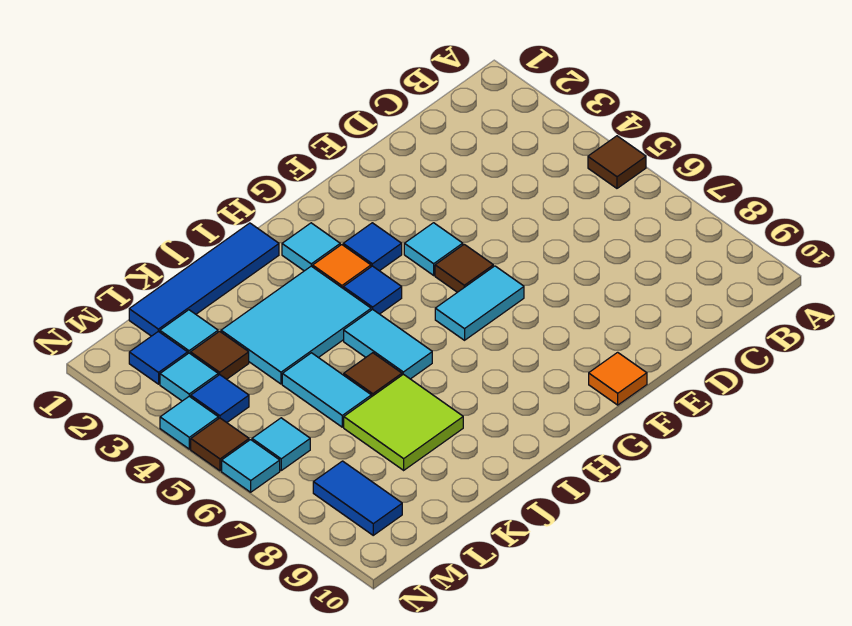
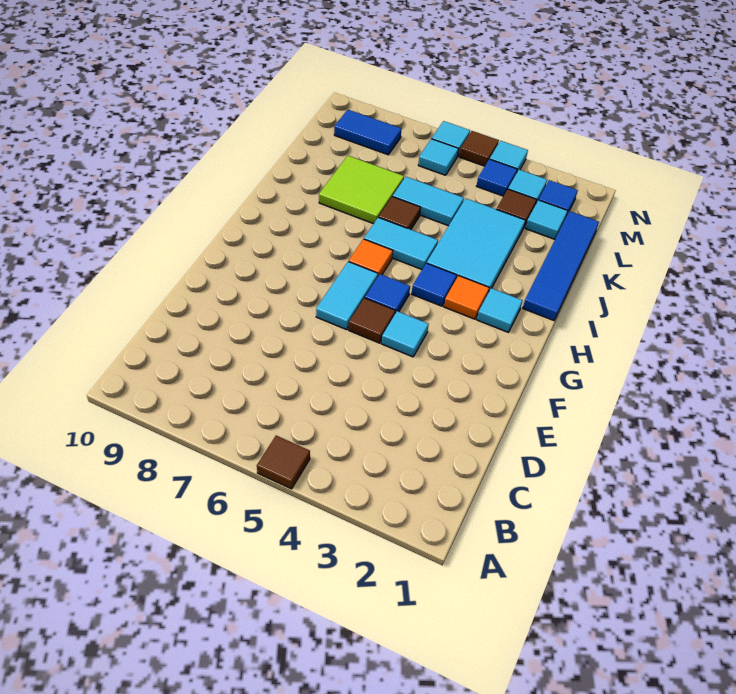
orange tile F10 level 1 -> orange tile H6 level 1
blue tile G3 level 1 -> blue tile G5 level 1

